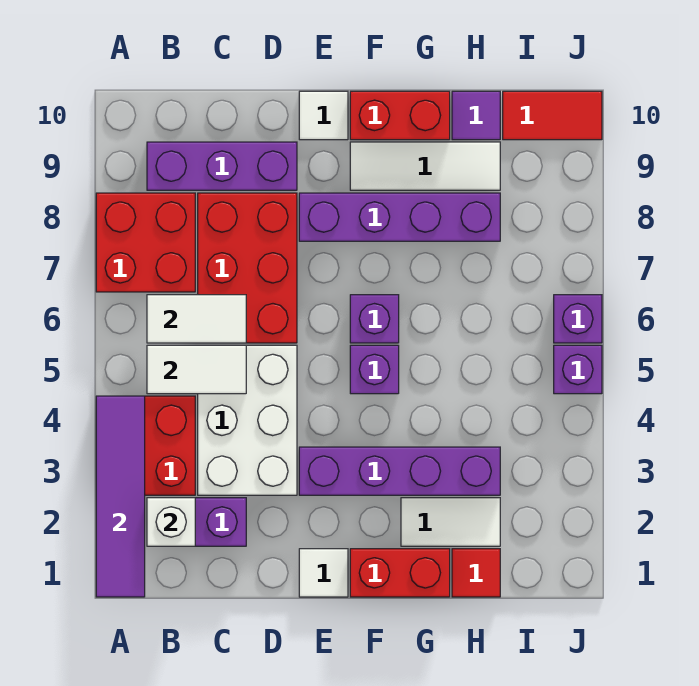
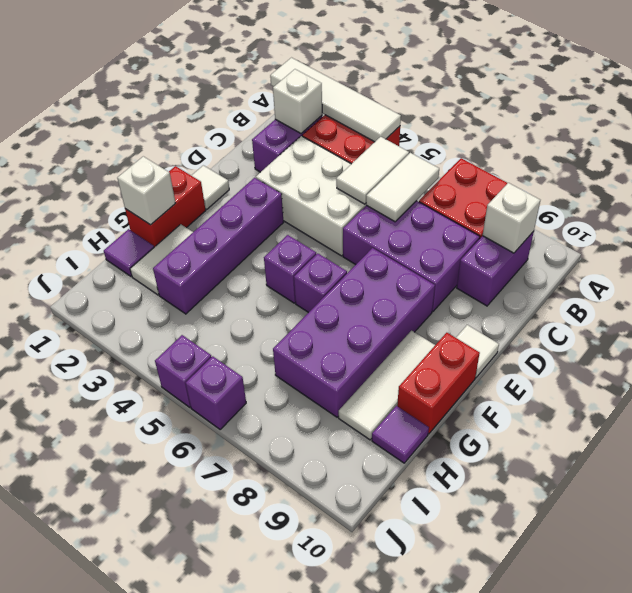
purple tile A1:A4 level 2 -> white tile A1:A4 level 2
purple brick B9:D9 level 1 -> purple brick B9:C9 level 1
none -> white brick B9 level 2
red brick C6:D8 level 1 -> purple brick C6:D8 level 1
purple brick E8:H8 level 1 -> purple brick E7:H8 level 1
none -> white brick G1 level 2
red tile H1 level 1 -> purple tile H1 level 1
red tile I10:J10 level 1 -> none

